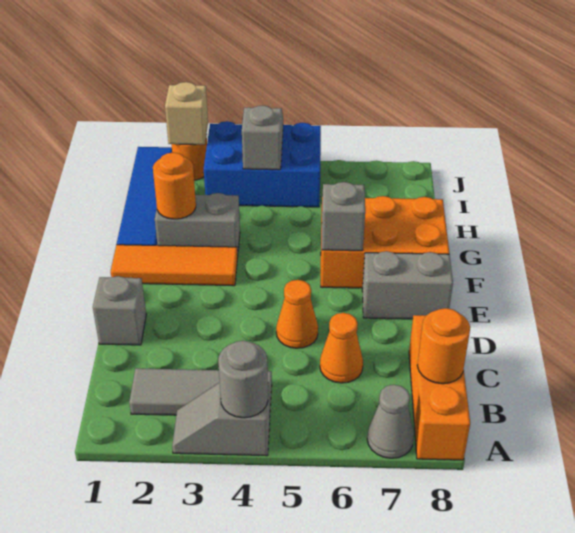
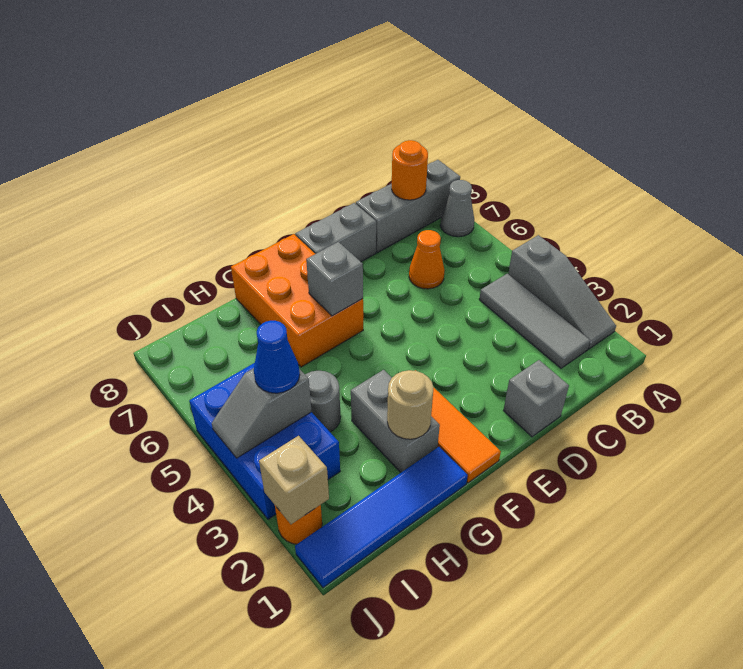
grey slope A3:A4 level 1 top 4 -> grey slope A2:A4 level 1 top 4
grey round brick A4 level 2 -> grey round brick H4 level 1
orange brick A8:C8 level 1 -> grey brick A8:C8 level 1
orange cone D5 level 1 -> none
grey brick E7:E8 level 1 -> grey brick D8:E8 level 1
orange round brick G2 level 2 -> tan round brick G2 level 2
none -> blue cone I4 level 3

